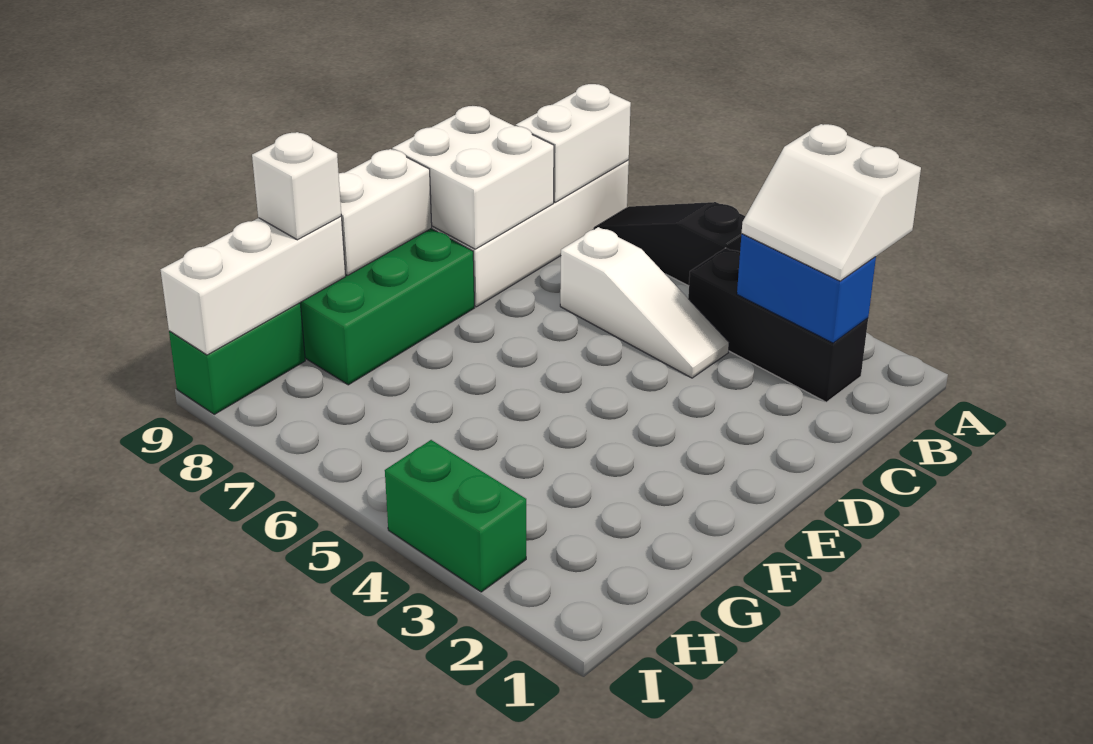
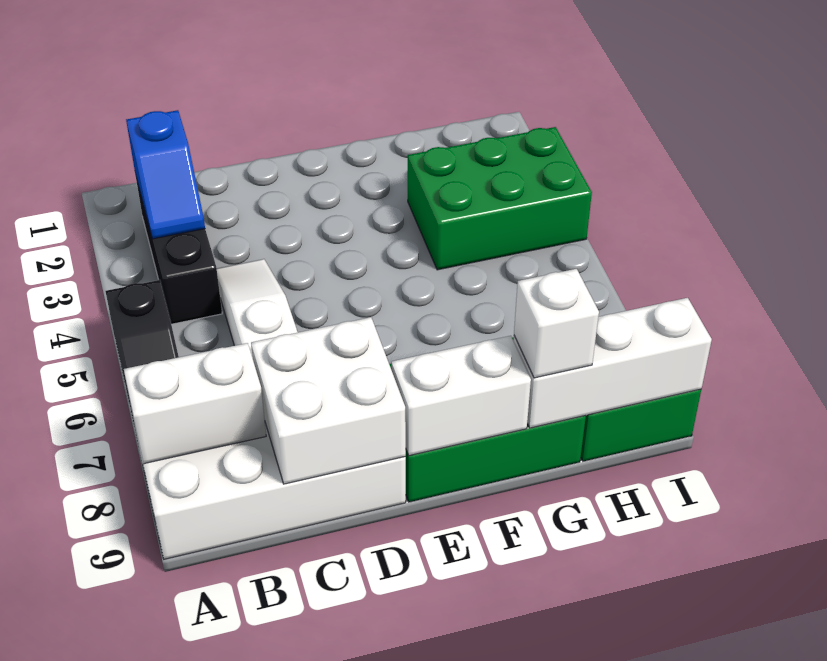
white slope A2:B3 level 3 top A -> none
blue brick B2:B3 level 2 -> blue slope B2:B3 level 2 top 2
green brick I3:I4 level 1 -> green brick G3:I4 level 1

